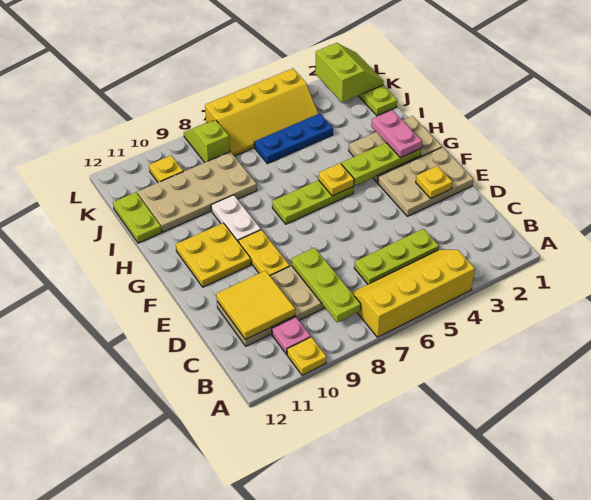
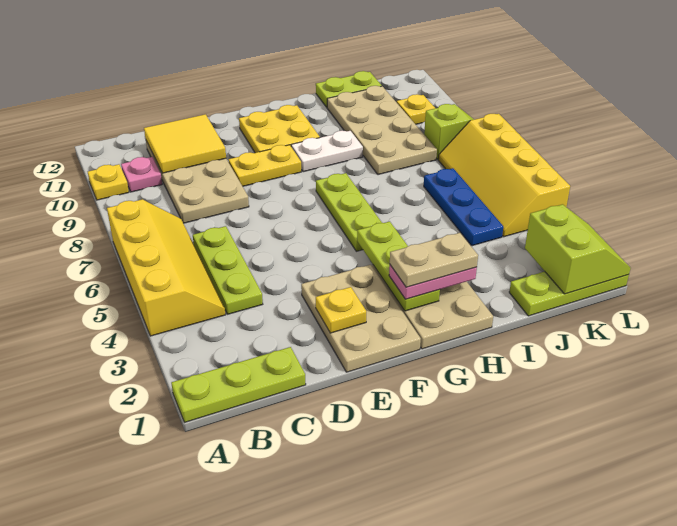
lime plate B8:D8 level 2 -> lime plate A1:C1 level 1
none -> tan plate G2:H2 level 4
yellow plate G5 level 2 -> none
lime slope K1:L2 level 2 top 2 -> lime slope K1:L2 level 2 top K

